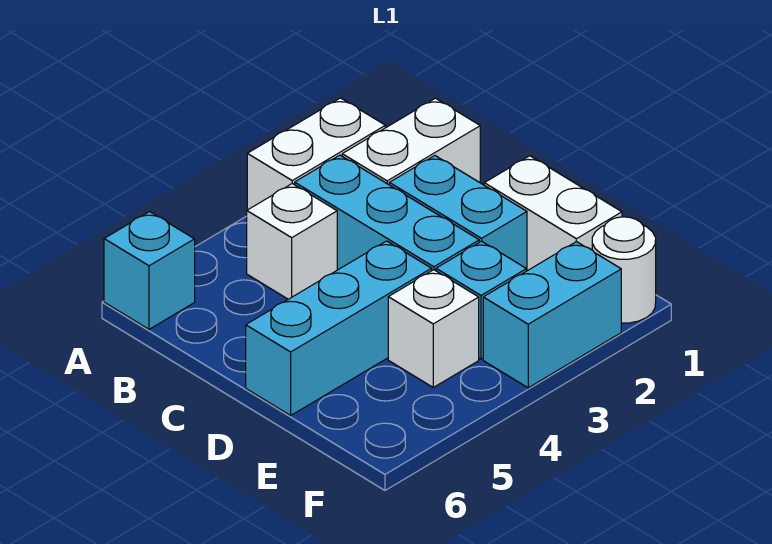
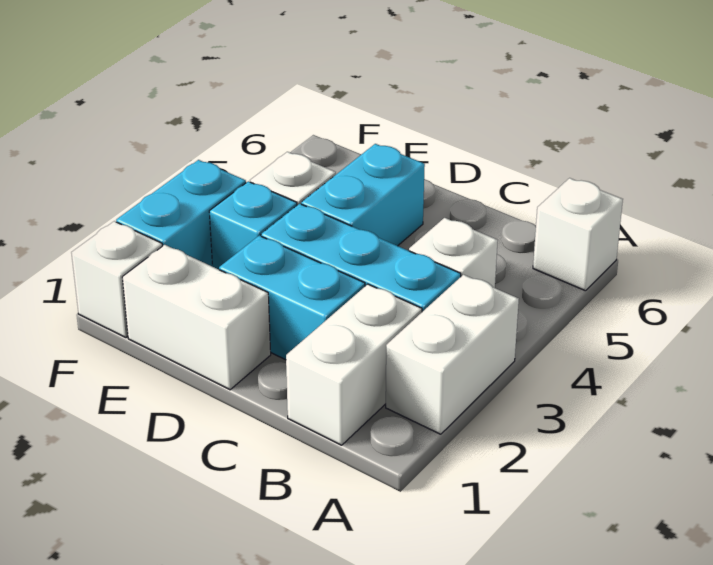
cyan brick A6 level 1 -> white brick A6 level 1
cyan brick D4:D6 level 1 -> cyan brick D4:D5 level 1
white round brick F1 level 1 -> white brick F1 level 1

